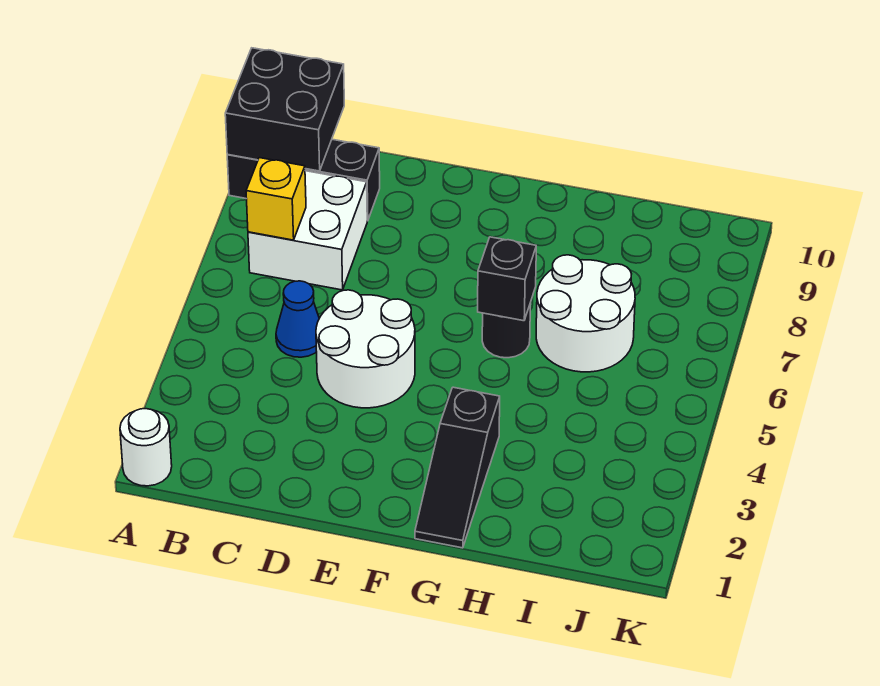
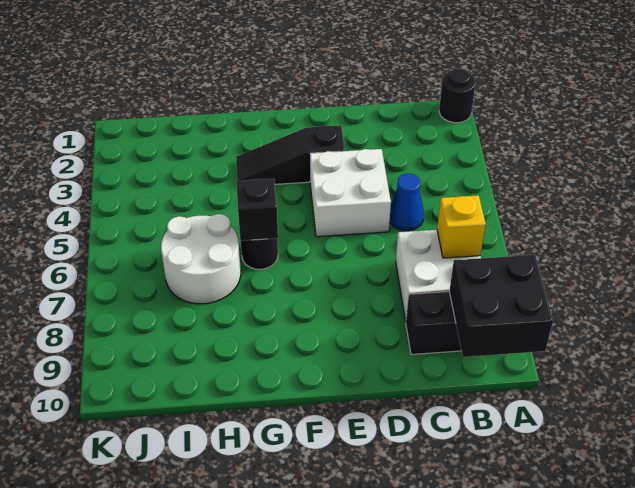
white round brick A1 level 1 -> black round brick A1 level 1
white round brick D4:E5 level 1 -> white brick D4:E5 level 1
black slope G1:G3 level 1 top 3 -> black slope E3:G3 level 1 top E

